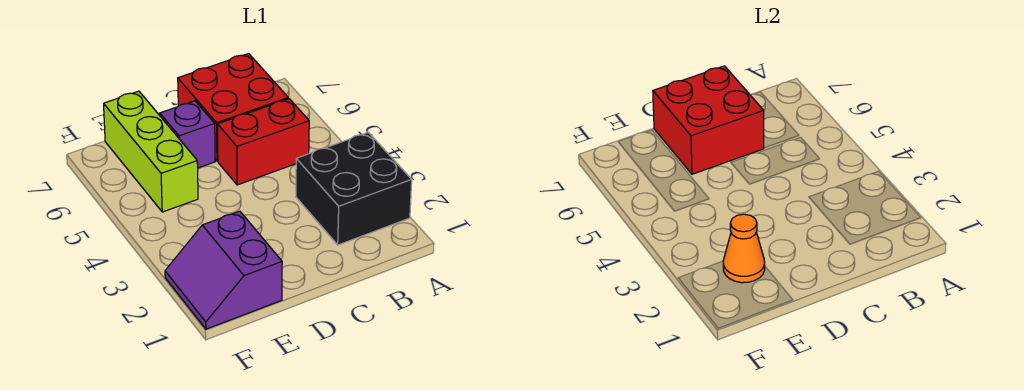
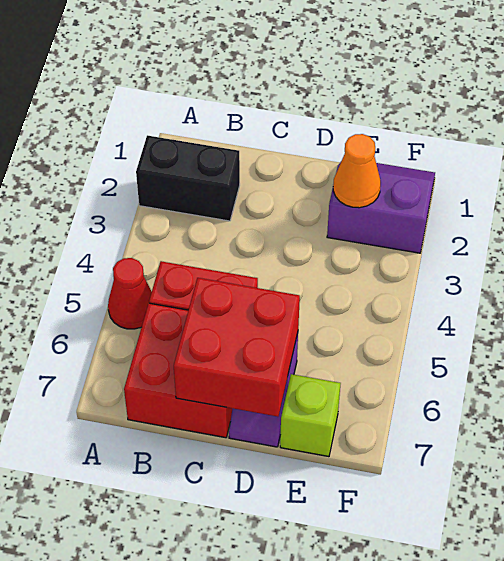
black brick A2:B3 level 1 -> black brick A2:B2 level 1
none -> red cone A5 level 1
purple slope E1:F2 level 1 top E -> purple slope E1:F2 level 1 top 2
lime brick E5:E7 level 1 -> lime brick E7 level 1

